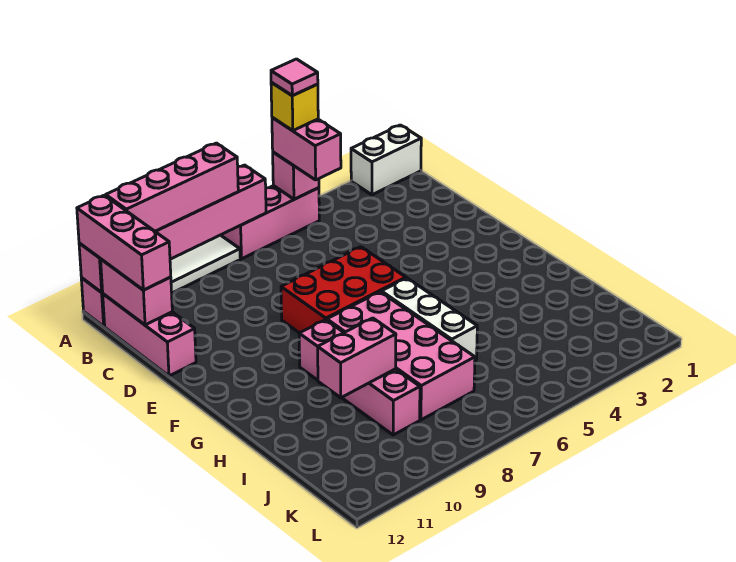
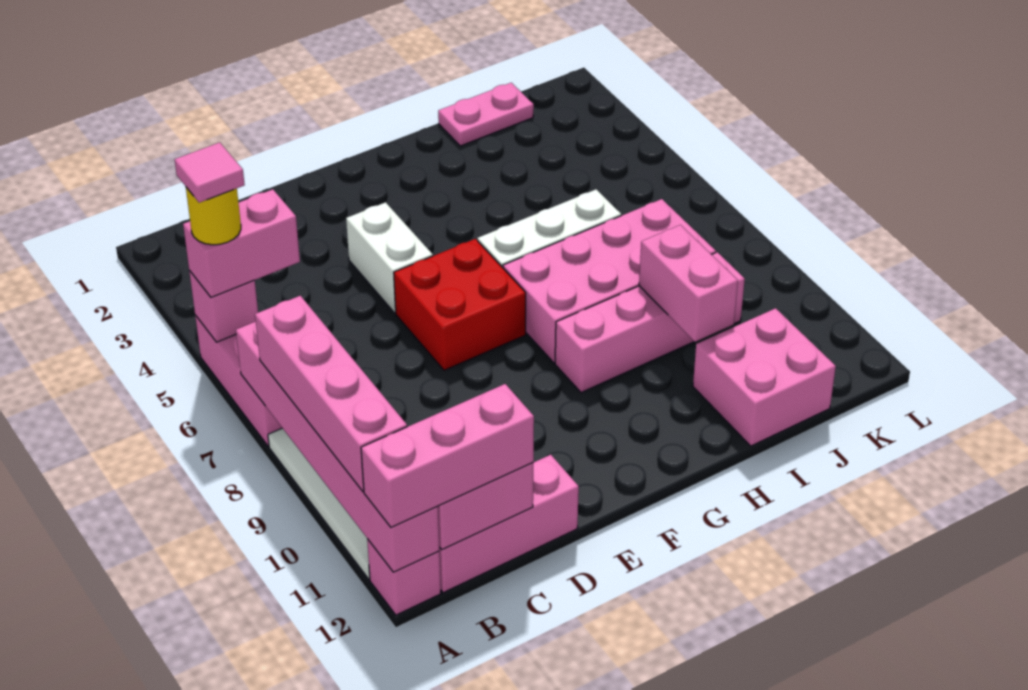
white brick A1:A2 level 1 -> white brick E4:E5 level 1
yellow brick A5 level 4 -> yellow round brick A5 level 4
red brick E6:F8 level 1 -> red brick E6:F7 level 1
none -> pink plate I1:J1 level 1
none -> pink brick I11:J12 level 1

